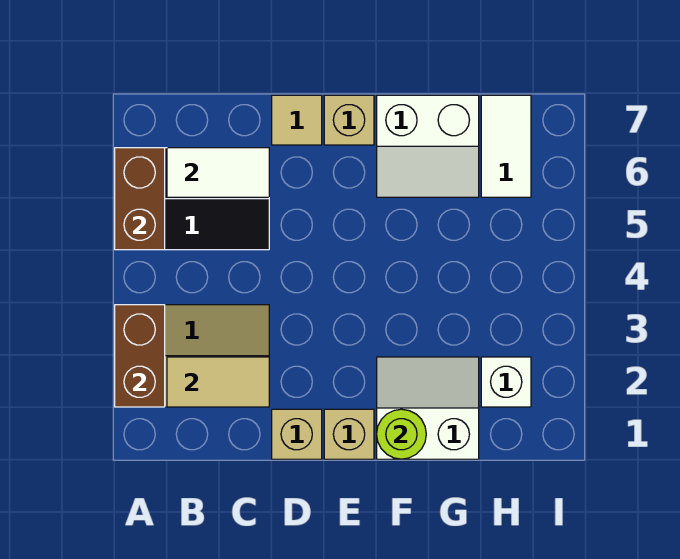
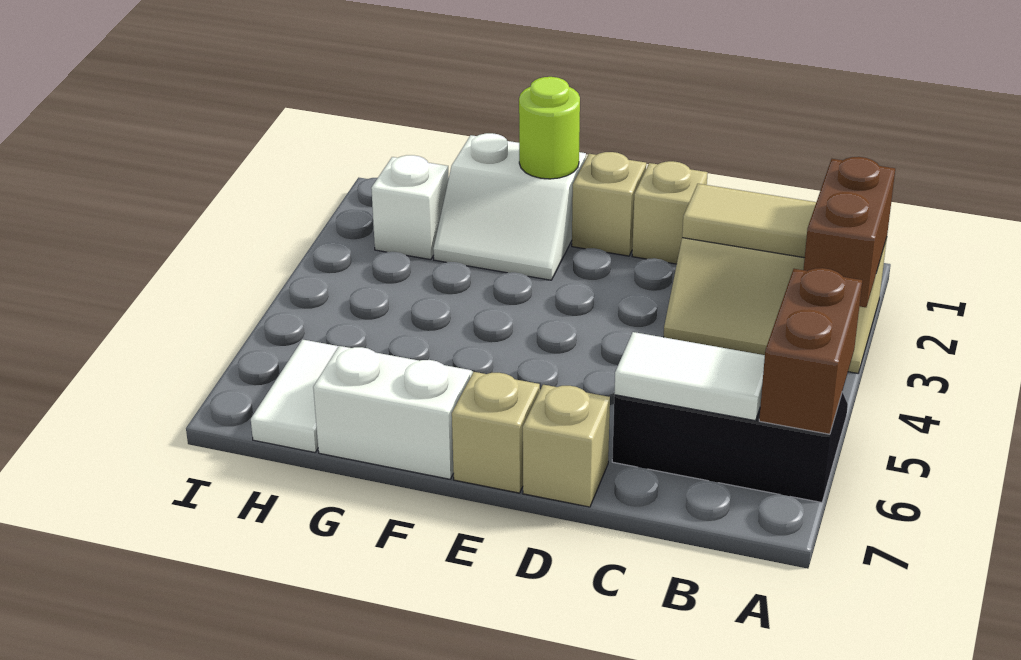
tan tile D7 level 1 -> tan brick D7 level 1

